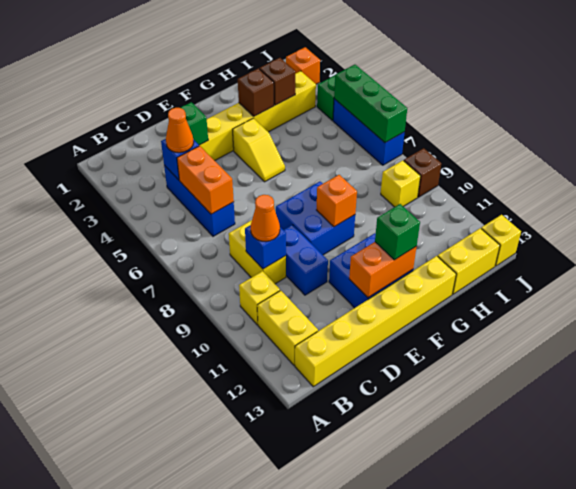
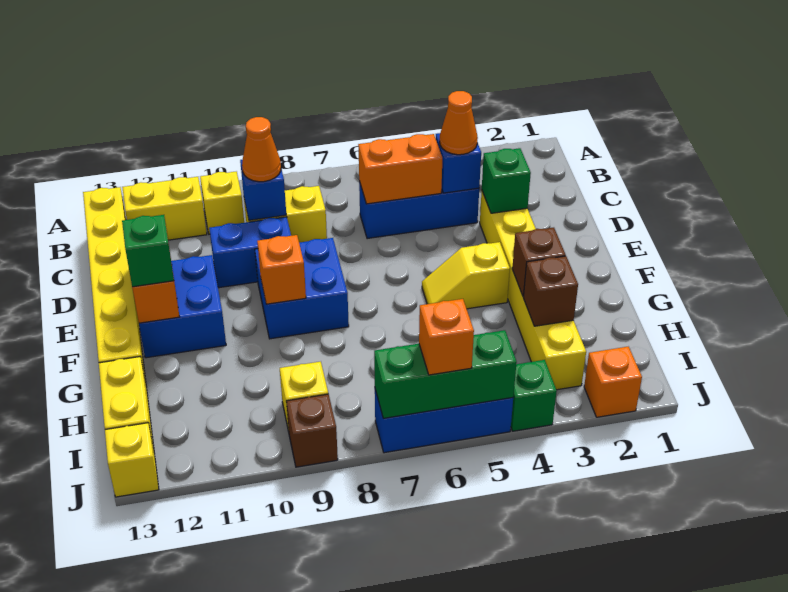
none -> orange brick J6 level 3

